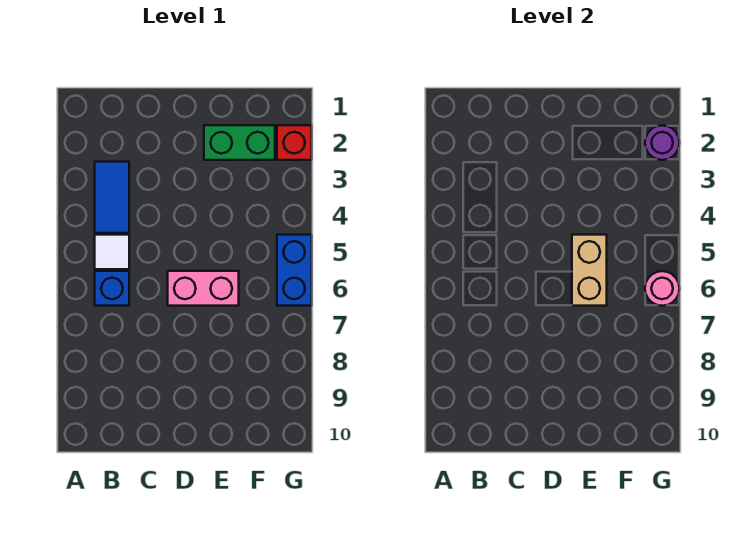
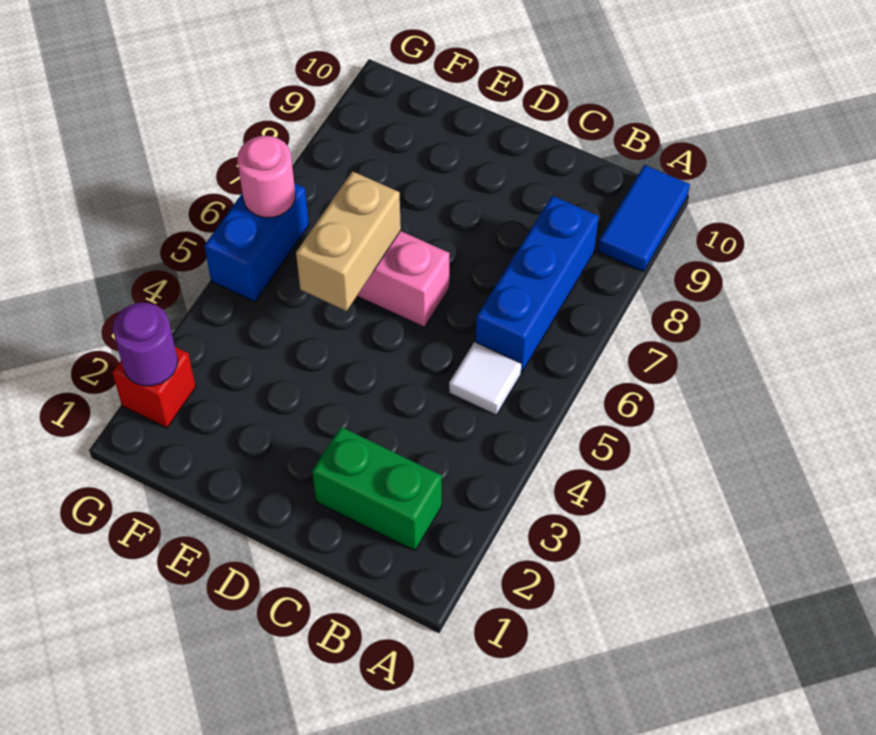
blue tile B3:B4 level 1 -> blue tile A9:A10 level 1
blue brick B6 level 1 -> blue brick B6:B8 level 1
green brick E2:F2 level 1 -> green brick B2:C2 level 1

